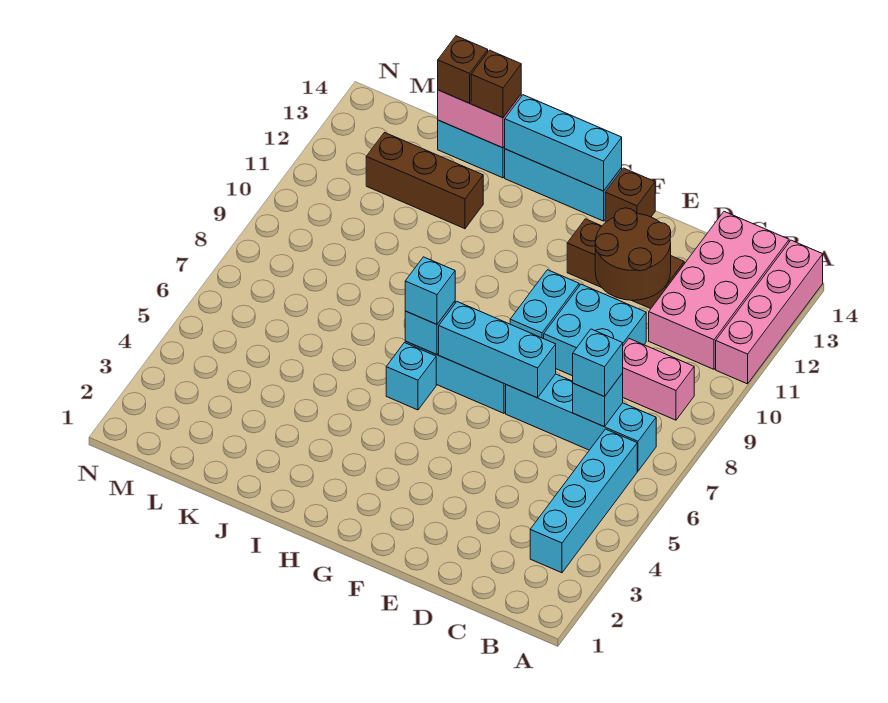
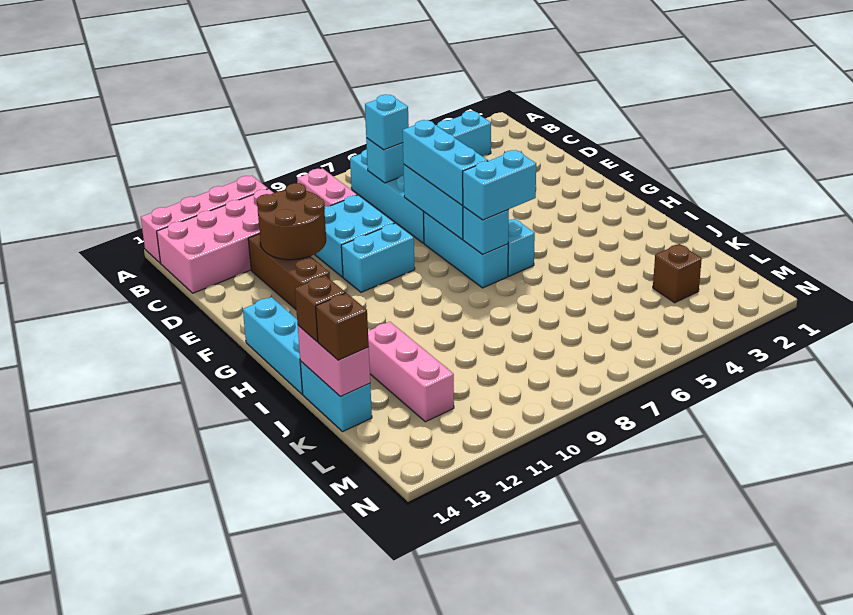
brown brick F14 level 1 -> brown brick L3 level 1
cyan brick G14:I14 level 2 -> cyan brick E7:G7 level 3
cyan brick H7 level 3 -> cyan brick H6:H7 level 3
brown brick J12:L12 level 1 -> pink brick J12:L12 level 1

